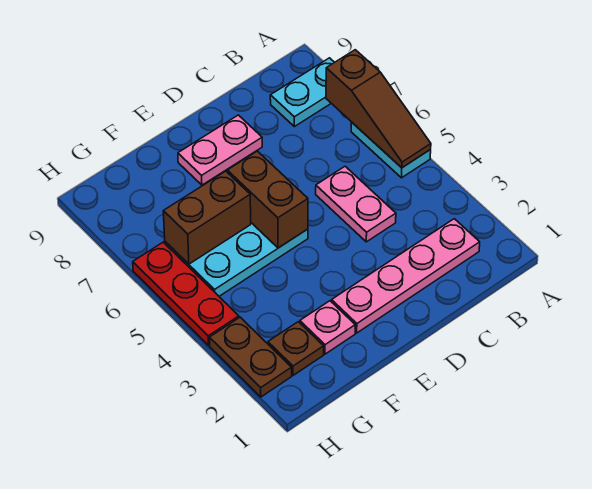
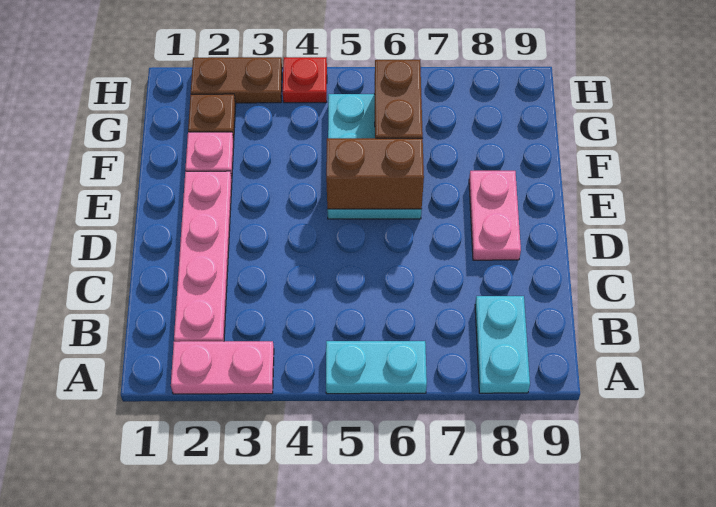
brown slope A5:A7 level 2 top 7 -> none
pink plate C4:C5 level 1 -> pink plate A2:A3 level 1
red plate H4:H6 level 1 -> red plate H4 level 1

